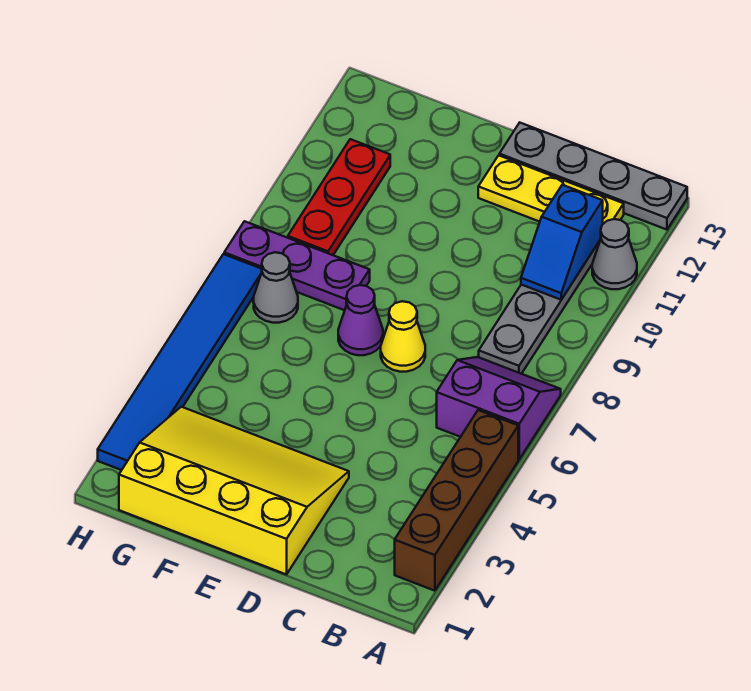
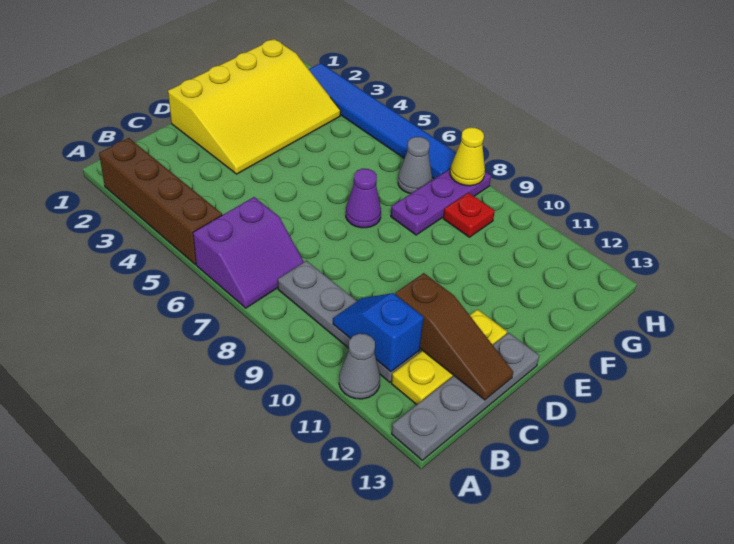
none -> brown slope C11:C13 level 2 top 11
yellow cone D7 level 1 -> yellow cone H8 level 2
red plate G9:G11 level 1 -> red plate G9 level 1

